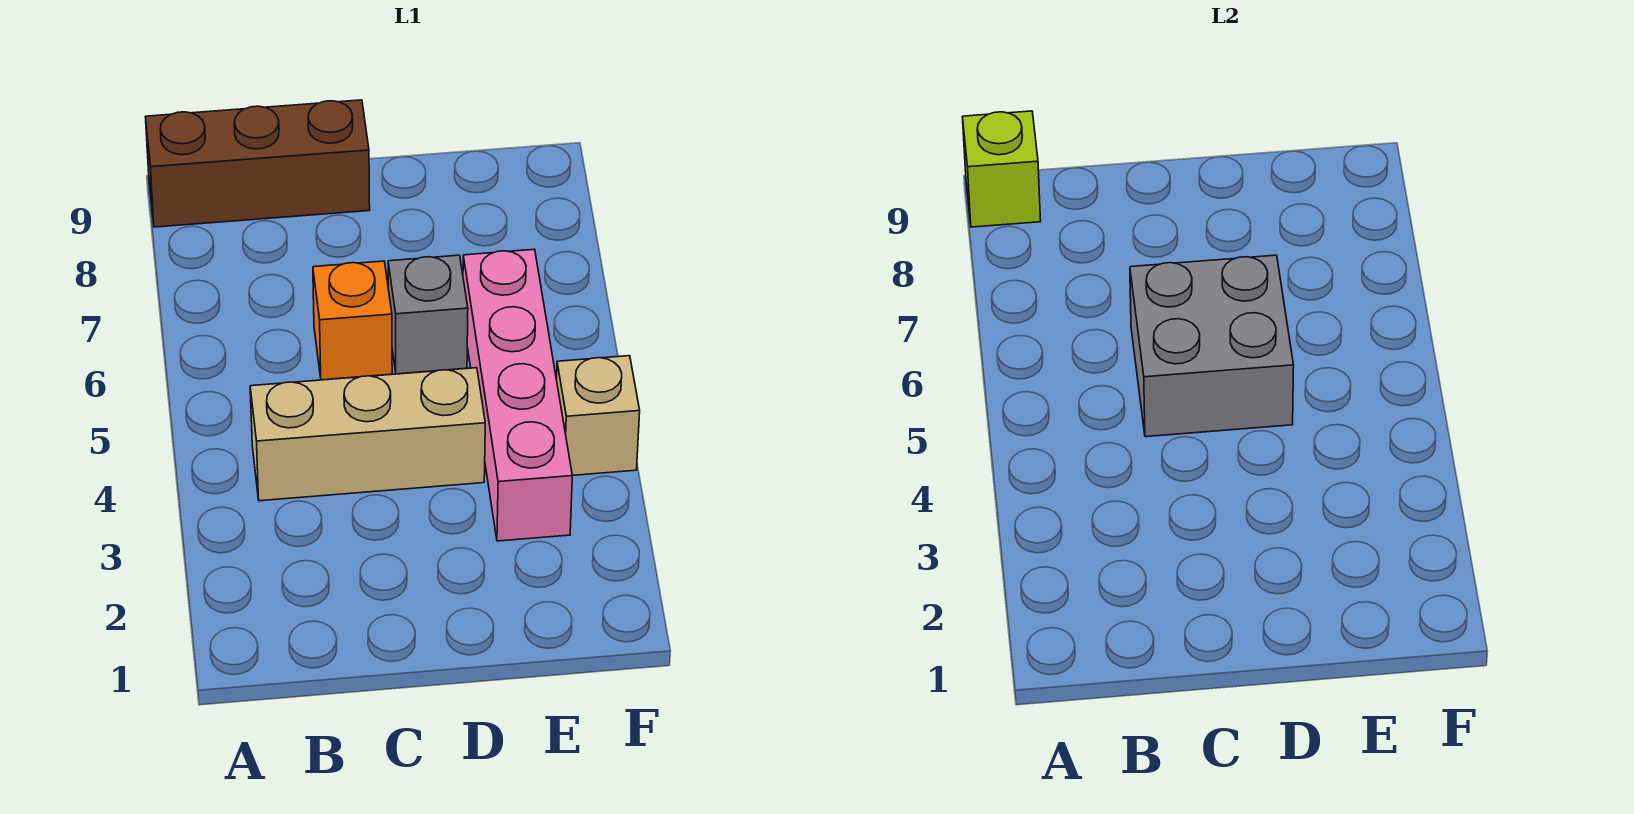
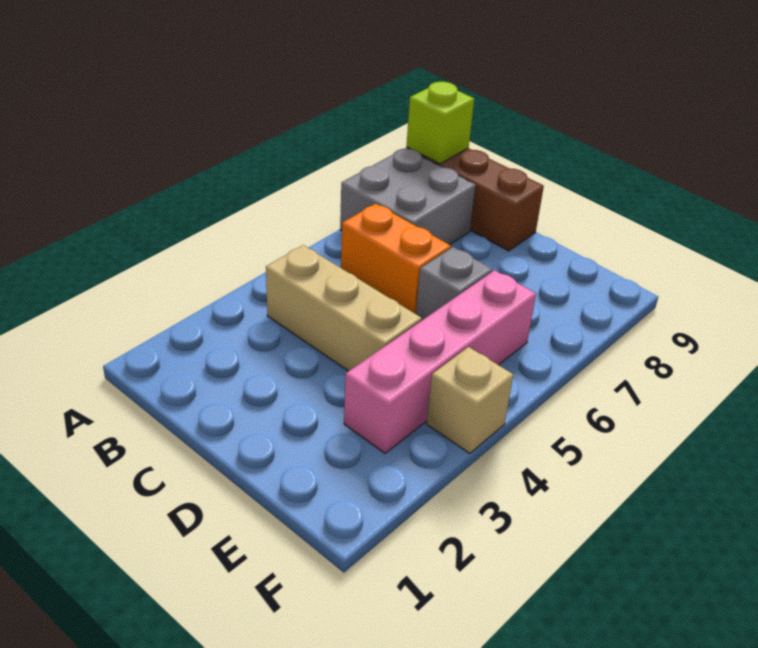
grey brick C5:D6 level 2 -> grey brick A7:B8 level 1
orange brick C6 level 1 -> orange brick B6:C6 level 1

